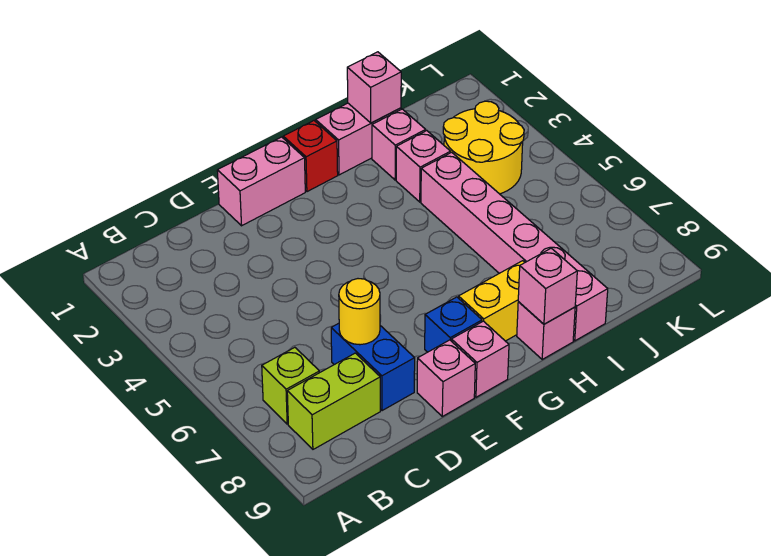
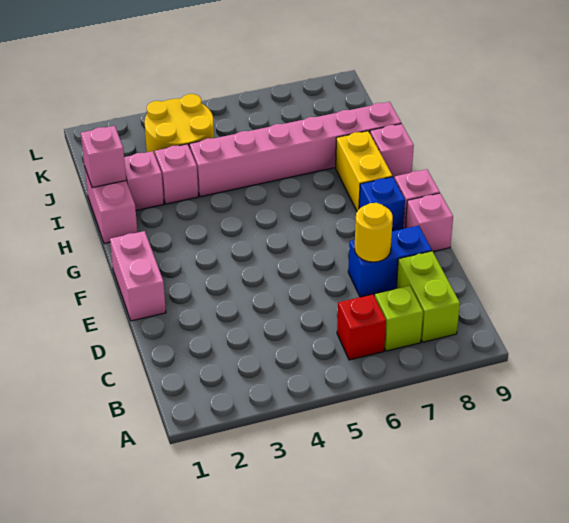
red brick G1 level 1 -> red brick B6 level 1
pink brick H9 level 2 -> none

